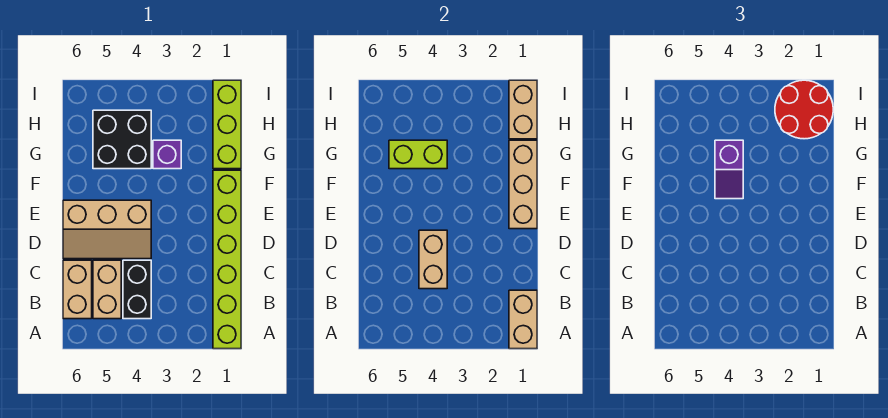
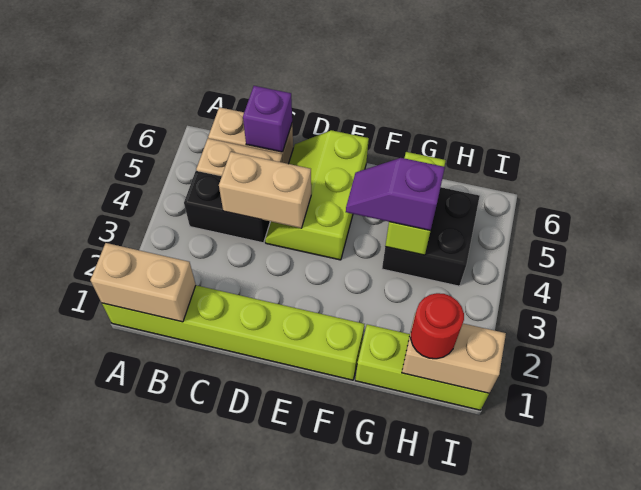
tan slope D4:E6 level 1 top E -> lime slope D4:E6 level 1 top E
tan brick E1:G1 level 2 -> none
purple brick G3 level 1 -> purple brick C6 level 2
red round brick H1:I2 level 3 -> red round brick H1 level 3

